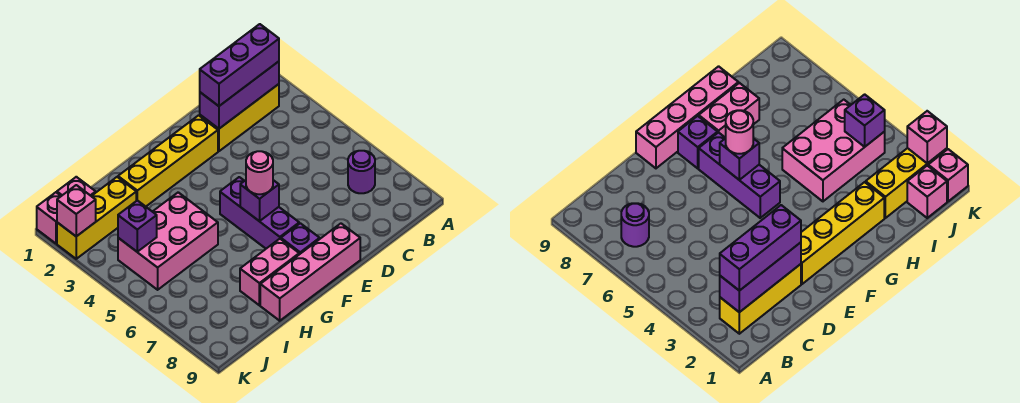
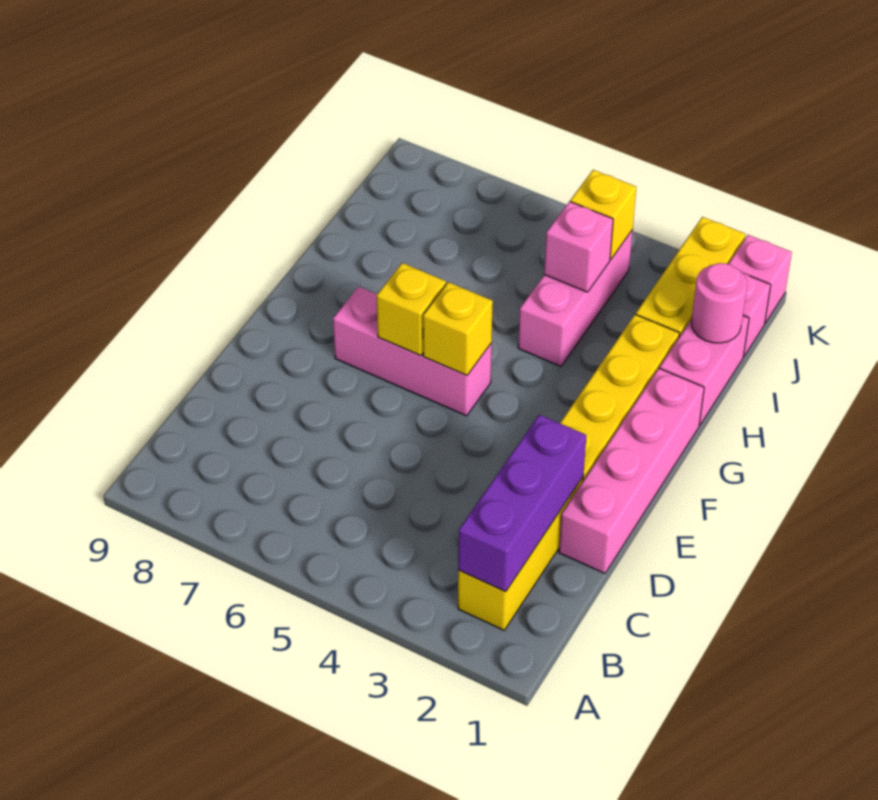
purple brick B2:D2 level 3 -> none
purple round brick B7 level 1 -> none
pink brick E9:H9 level 1 -> pink brick D1:G1 level 1
purple brick F5:F7 level 1 -> pink brick F5:F7 level 1
none -> yellow brick F5 level 2
purple brick F6 level 2 -> yellow brick F6 level 2
pink round brick F6 level 3 -> pink round brick I1 level 2
purple brick F8 level 1 -> none
pink brick G8:H8 level 1 -> pink brick H1:I1 level 1
pink brick H4:J5 level 1 -> pink brick H4:J4 level 1
purple brick J4 level 2 -> yellow brick J4 level 2
pink brick K2 level 2 -> pink brick I4 level 2

